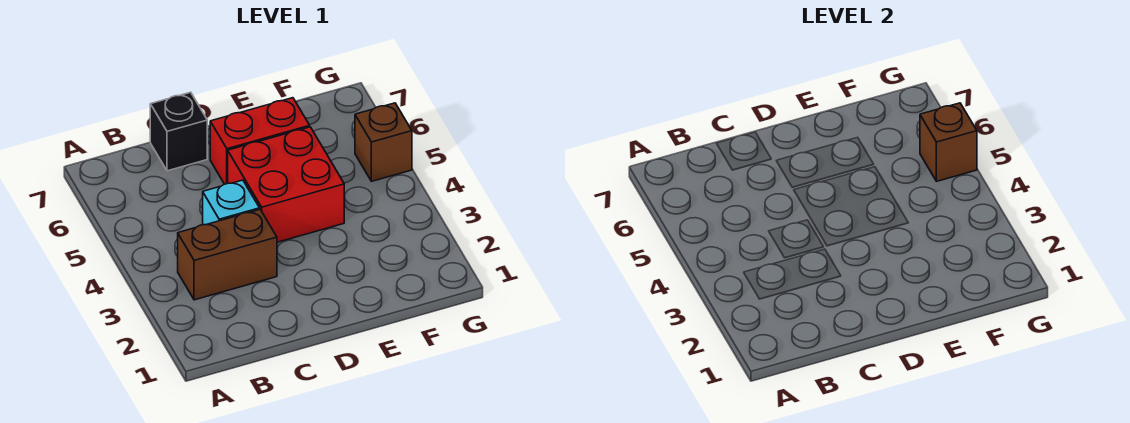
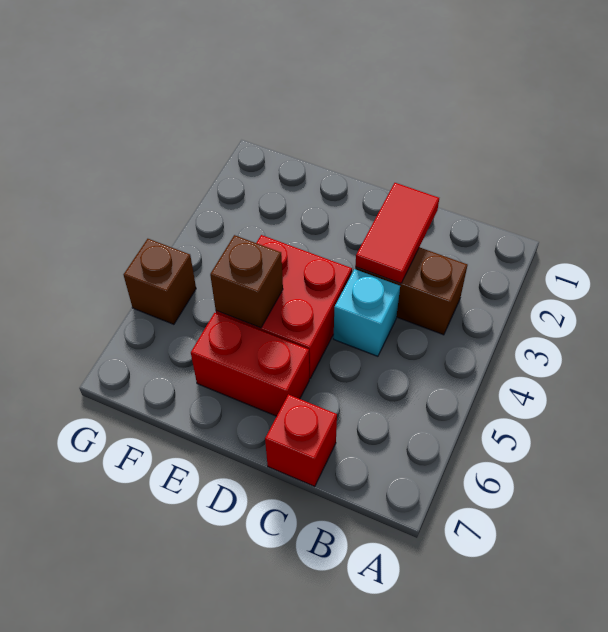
none -> red tile C2:C3 level 2
black brick C7 level 1 -> red brick C7 level 1
brown brick G5 level 2 -> brown brick E5 level 2

